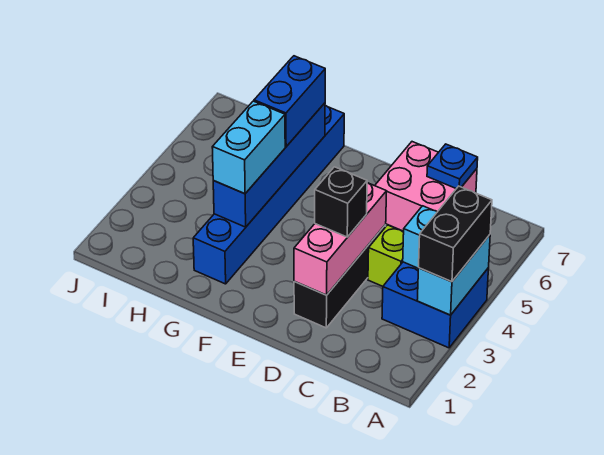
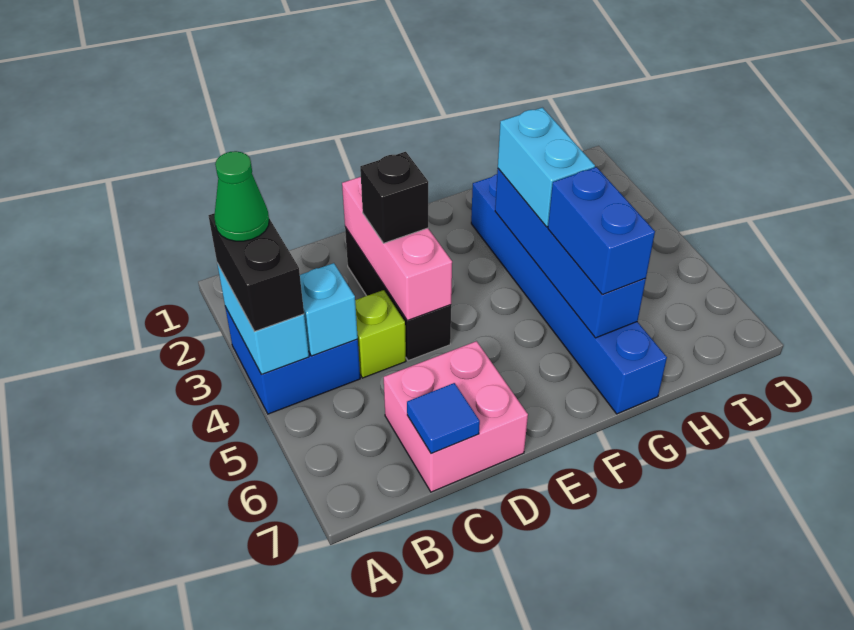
none -> green cone A3 level 4
blue plate C7 level 2 -> blue tile C7 level 2

